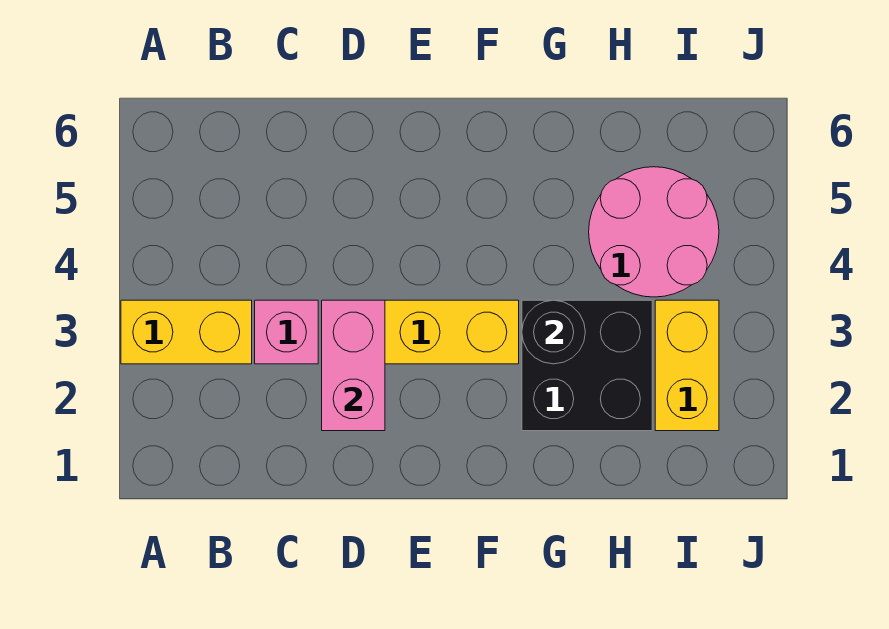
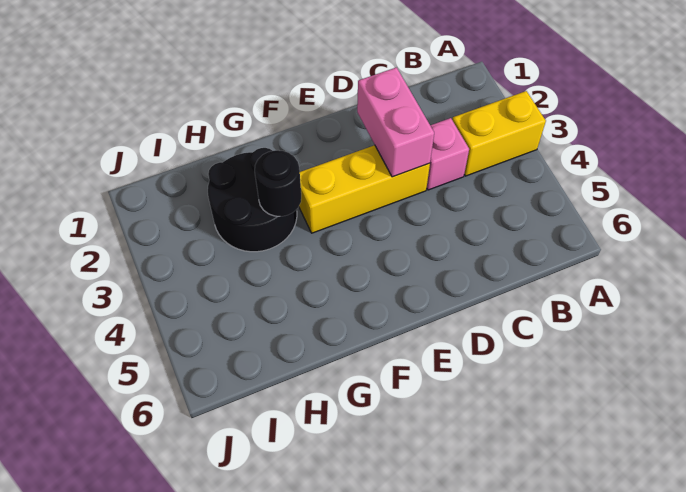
black brick G2:H3 level 1 -> black round brick G2:H3 level 1
pink round brick H4:I5 level 1 -> none
yellow brick I2:I3 level 1 -> none

